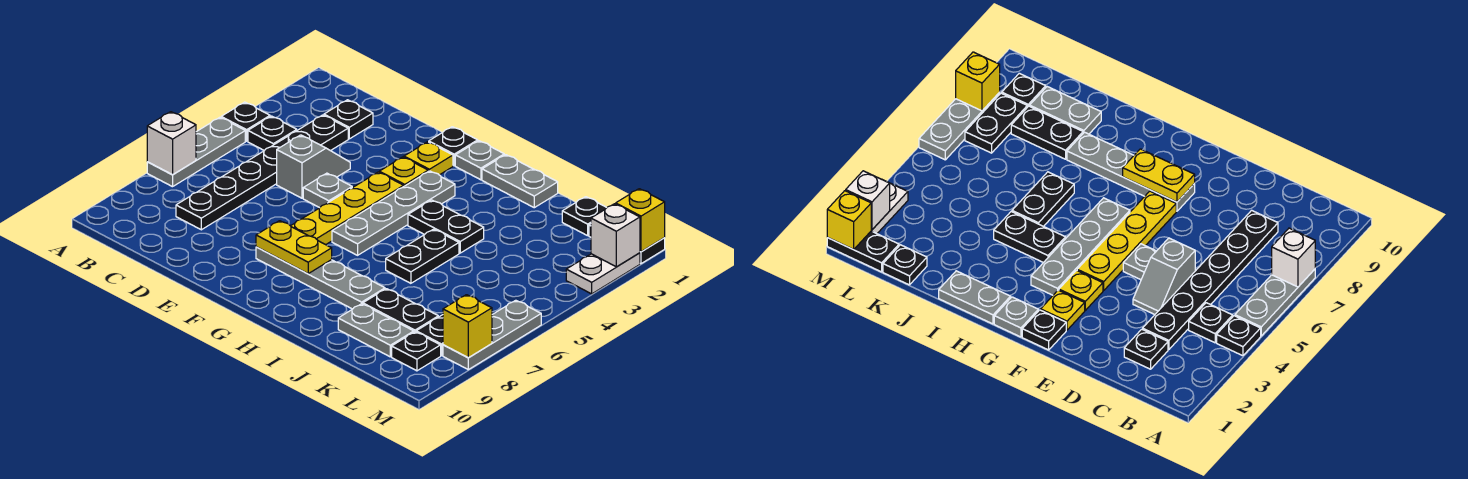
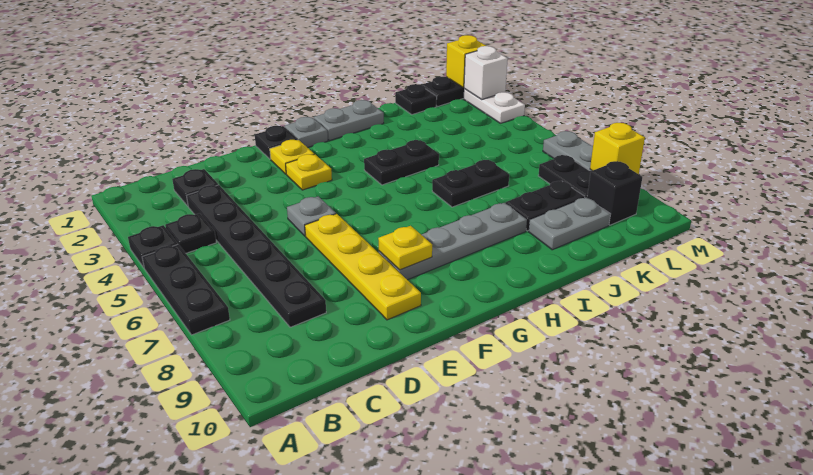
grey plate A5:A7 level 1 -> black plate A5:A7 level 1
white brick A7 level 2 -> none
grey slope D4:D5 level 1 top 5 -> none
yellow plate F4:F7 level 1 -> yellow plate E6:E9 level 1
yellow plate F8:G8 level 2 -> yellow plate F8 level 2
grey plate G3:G6 level 1 -> none
black plate I5:I6 level 1 -> black plate I6:J6 level 1
black plate L9 level 1 -> black brick L9 level 1

